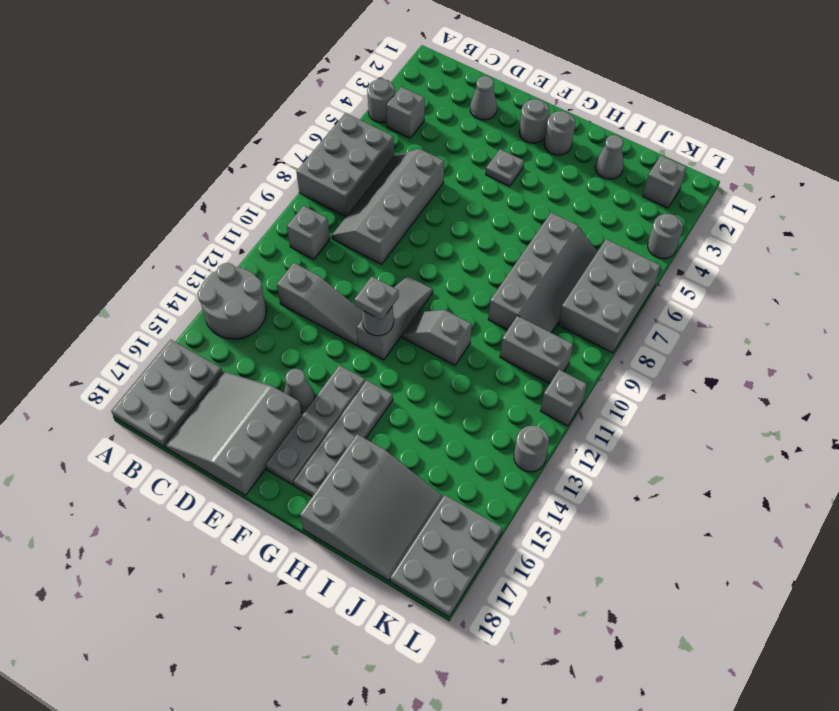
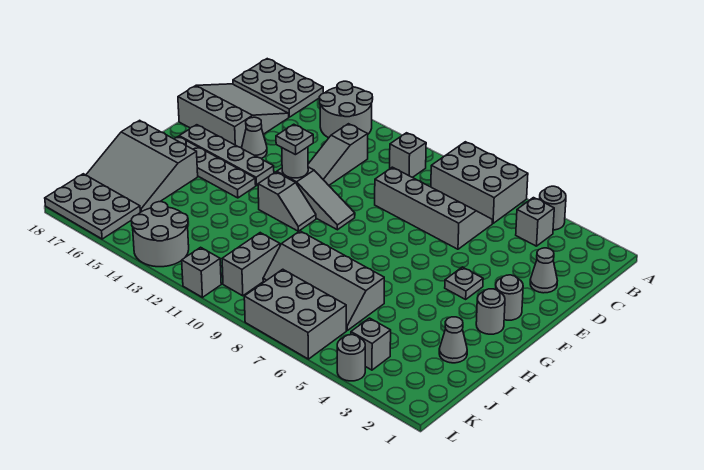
grey slope G11:H11 level 1 top H -> grey slope G11:G12 level 1 top 12
grey brick K2 level 1 -> grey brick K4 level 1
grey round brick L13 level 1 -> grey round brick K13:L14 level 1

